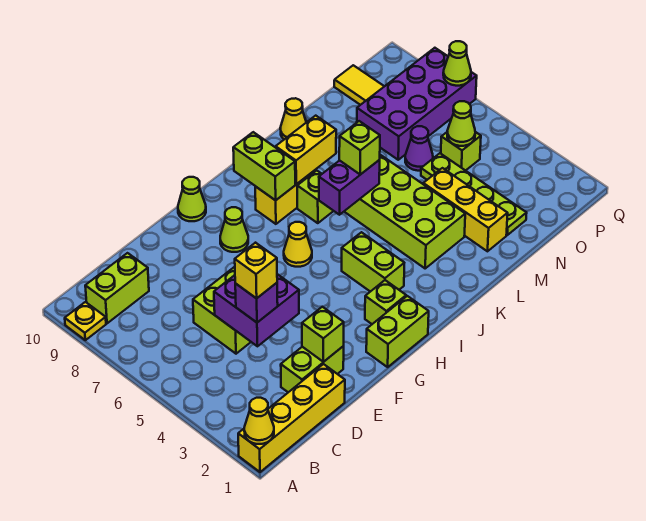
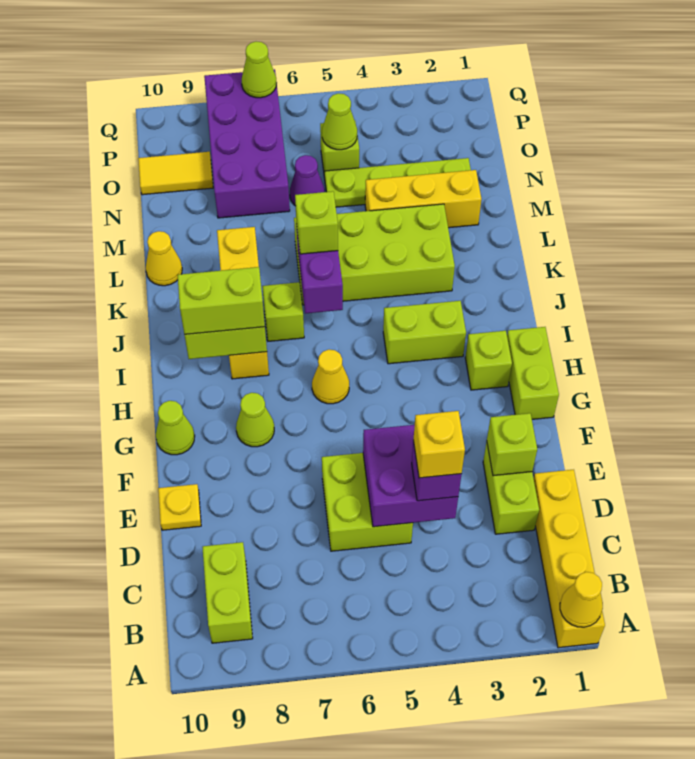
yellow plate A9 level 1 -> yellow plate E10 level 1
none -> lime brick I8:I9 level 3

